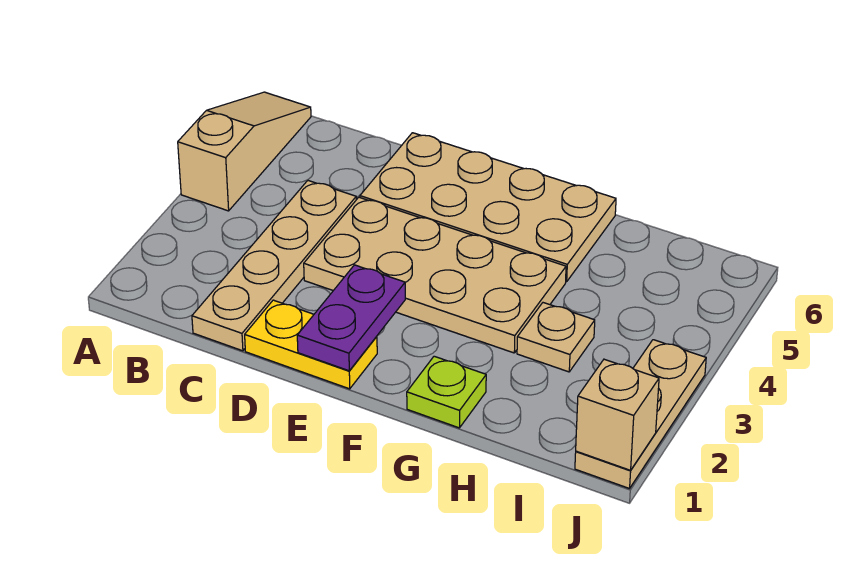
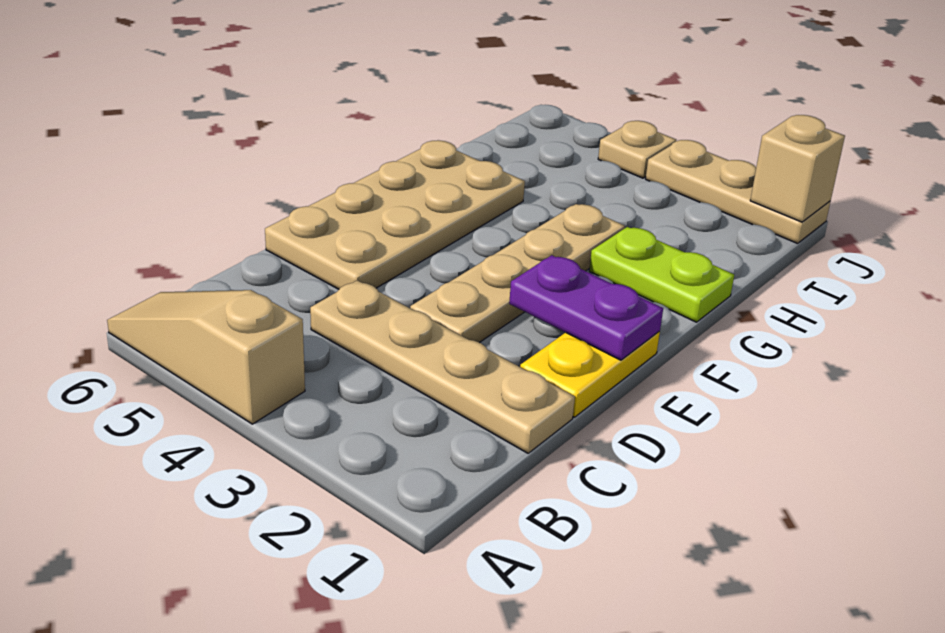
tan plate D3:G4 level 1 -> tan plate D3:G3 level 1
lime plate G1 level 1 -> lime plate G1:G2 level 1
tan plate H3 level 1 -> tan plate J4 level 1

